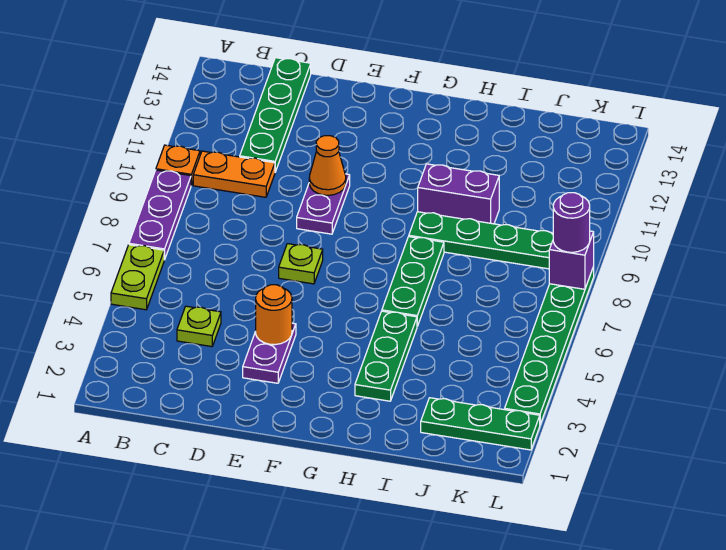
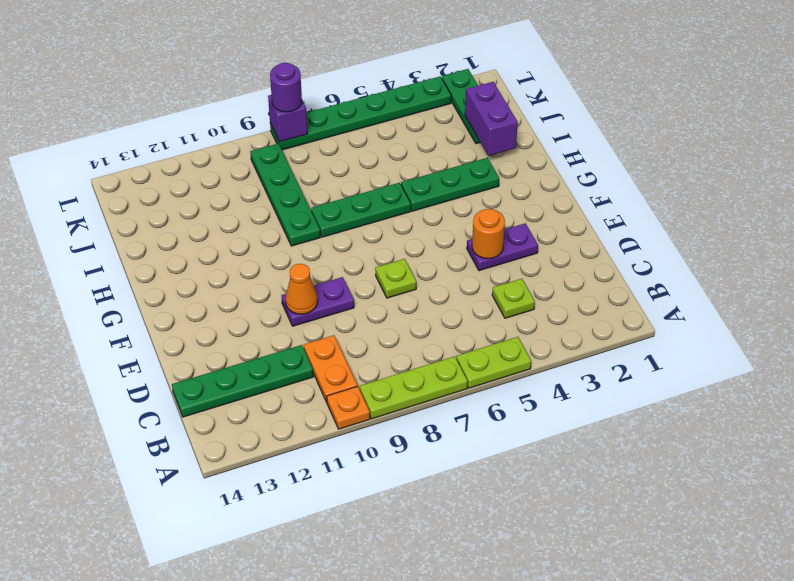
purple plate A7:A9 level 1 -> lime plate A7:A9 level 1
purple brick H10:I10 level 1 -> purple brick I2:J2 level 2

